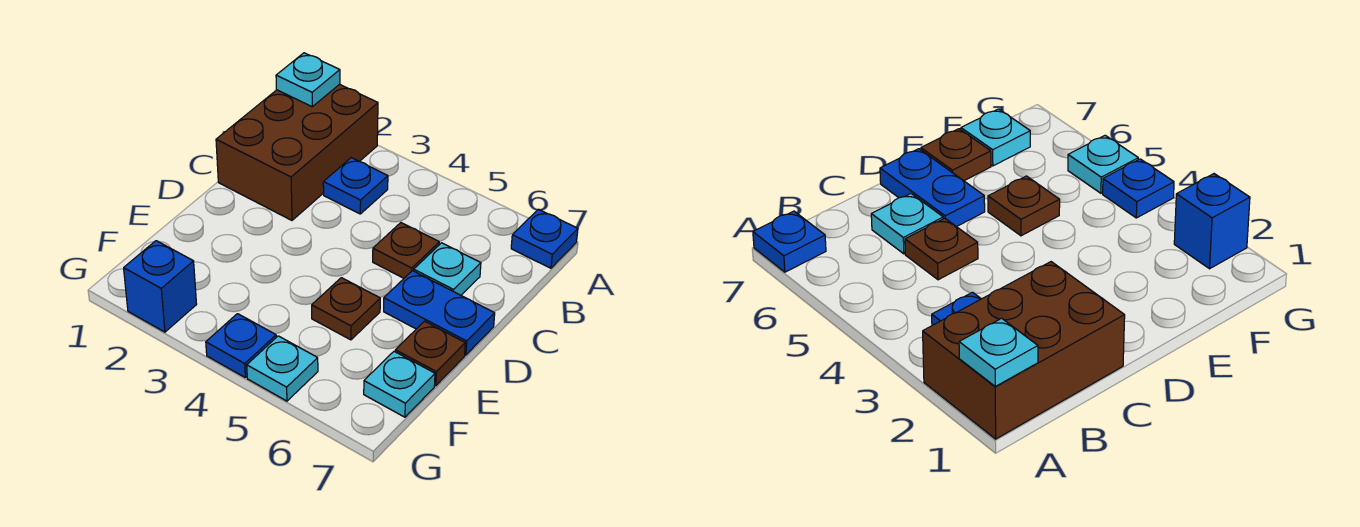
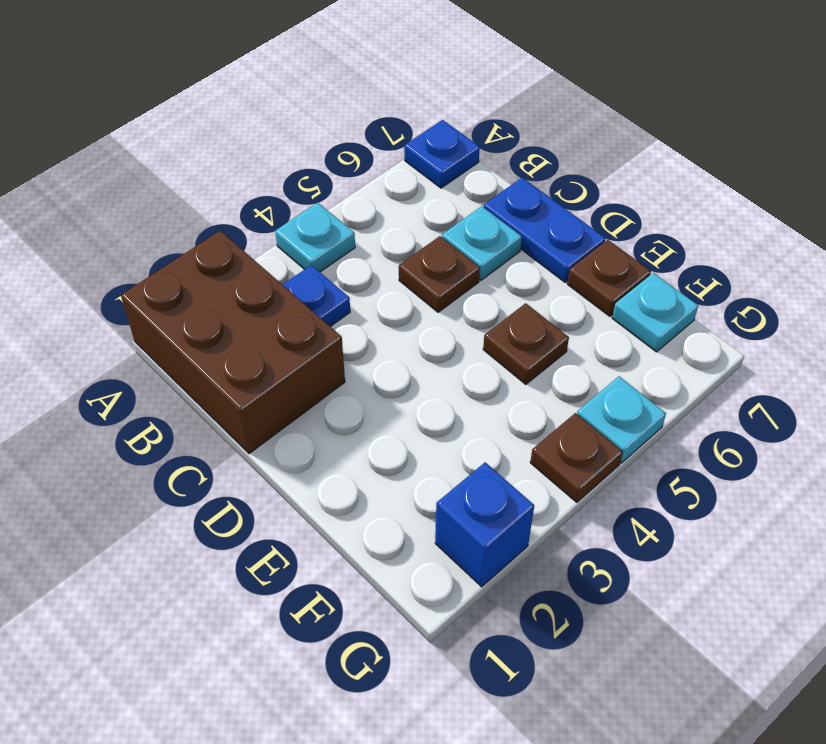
cyan plate A1 level 2 -> cyan plate A4 level 1
blue plate D6:D7 level 1 -> blue plate C7:D7 level 1
blue plate G4 level 1 -> brown plate G4 level 1

